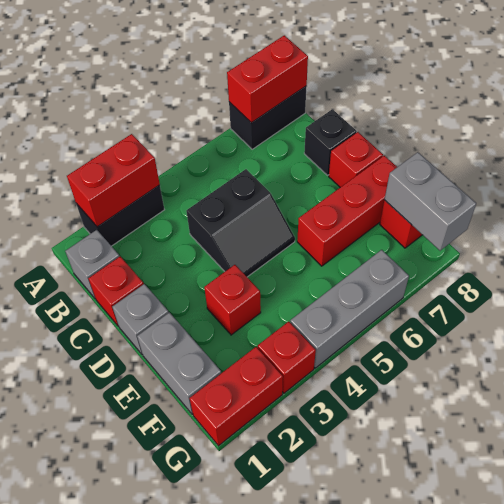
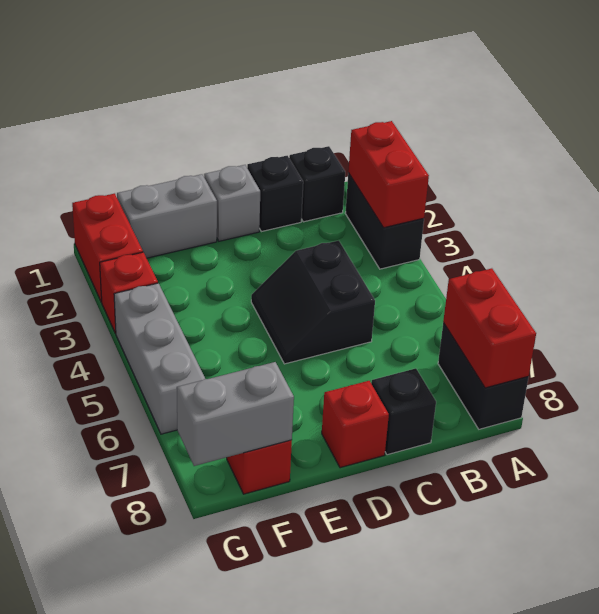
grey brick B1 level 1 -> black brick B1 level 1
red brick C1 level 1 -> black brick C1 level 1
red brick E3 level 1 -> none
red brick E6:E8 level 1 -> none

